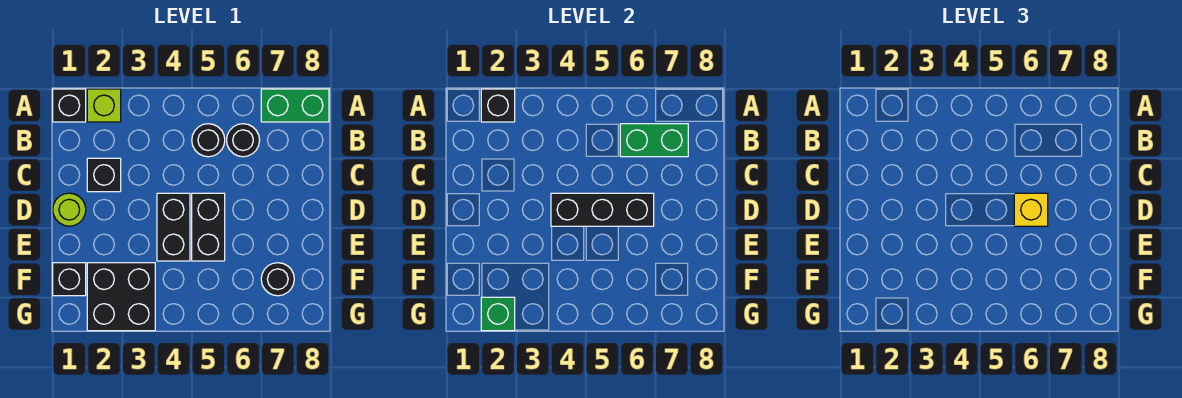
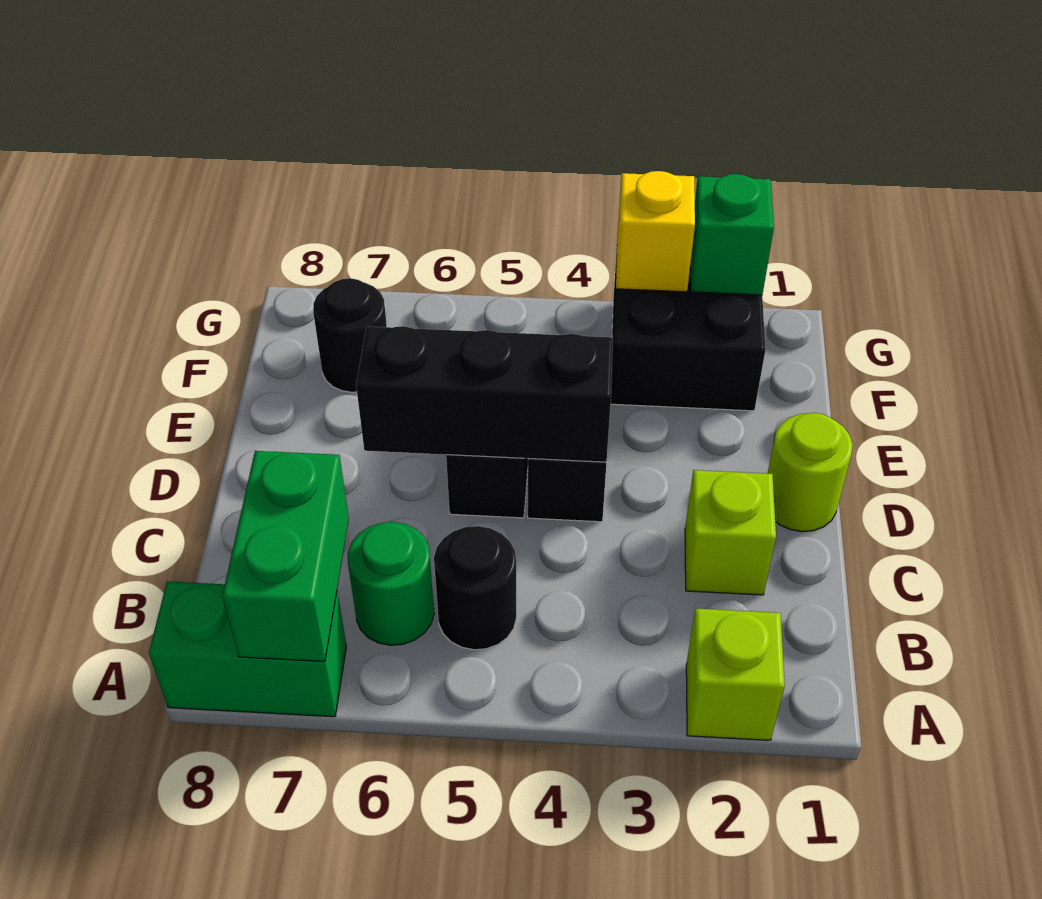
black brick A1 level 1 -> none
black brick A2 level 2 -> none
black round brick B6 level 1 -> green round brick B6 level 1
green brick B6:B7 level 2 -> green brick A7:B7 level 2
black brick C2 level 1 -> lime brick C2 level 1
yellow brick D6 level 3 -> yellow brick G3 level 2
black brick F1 level 1 -> none

